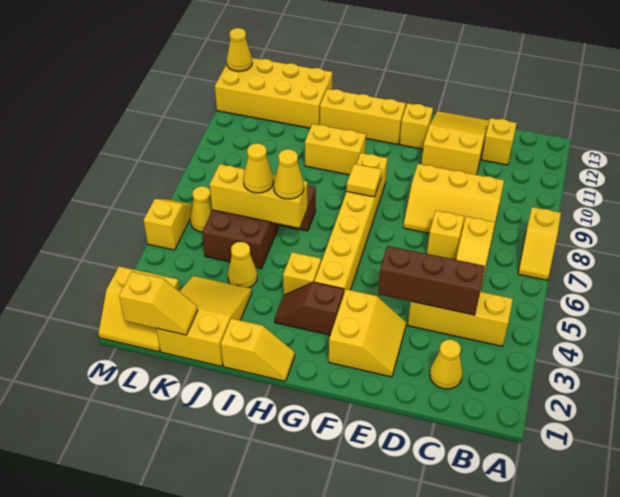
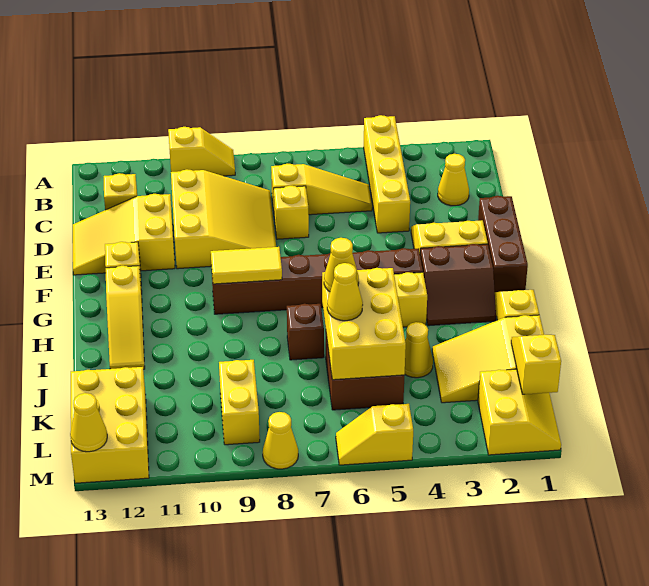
yellow slope A7:A8 level 1 top 8 -> yellow slope A9:A10 level 1 top 10
yellow brick B4:D4 level 1 -> yellow brick A4:D4 level 1
brown brick C4:E4 level 2 -> brown brick E1:G1 level 1
yellow slope C8:E9 level 1 top 9 -> yellow slope C8:E10 level 1 top 10
brown slope G3:H3 level 1 top G -> brown slope G2:H3 level 1 top G
yellow brick G4:G9 level 1 -> brown brick G4:G9 level 1
yellow tile G8 level 2 -> yellow tile G8:G9 level 2
yellow brick G12:I12 level 1 -> yellow slope G12:I12 level 1 top G
yellow brick H10:I10 level 1 -> yellow brick K9:L9 level 1
yellow brick I6:K6 level 2 -> yellow brick I5:K6 level 2
yellow brick J12:M13 level 1 -> yellow brick K12:M13 level 1
yellow cone L6 level 1 -> yellow cone M8 level 1

